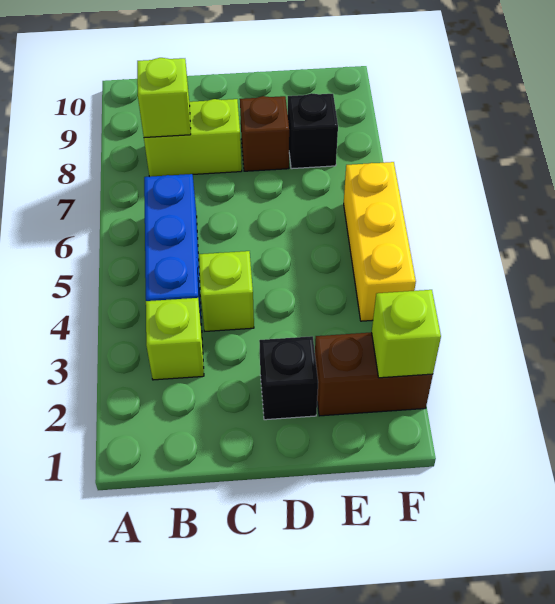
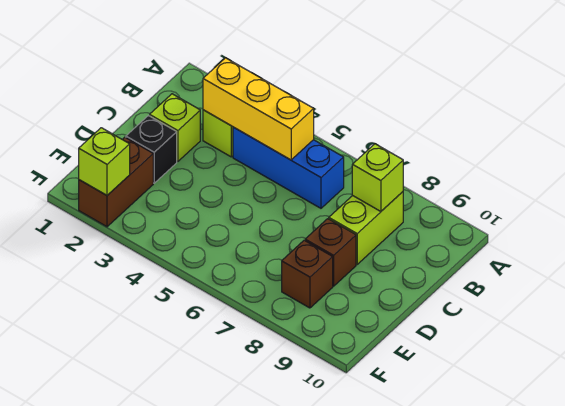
lime brick C4 level 1 -> lime brick C2 level 1
black brick E8 level 1 -> brown brick E8 level 1
yellow brick F4:F6 level 1 -> yellow brick B3:B5 level 2

